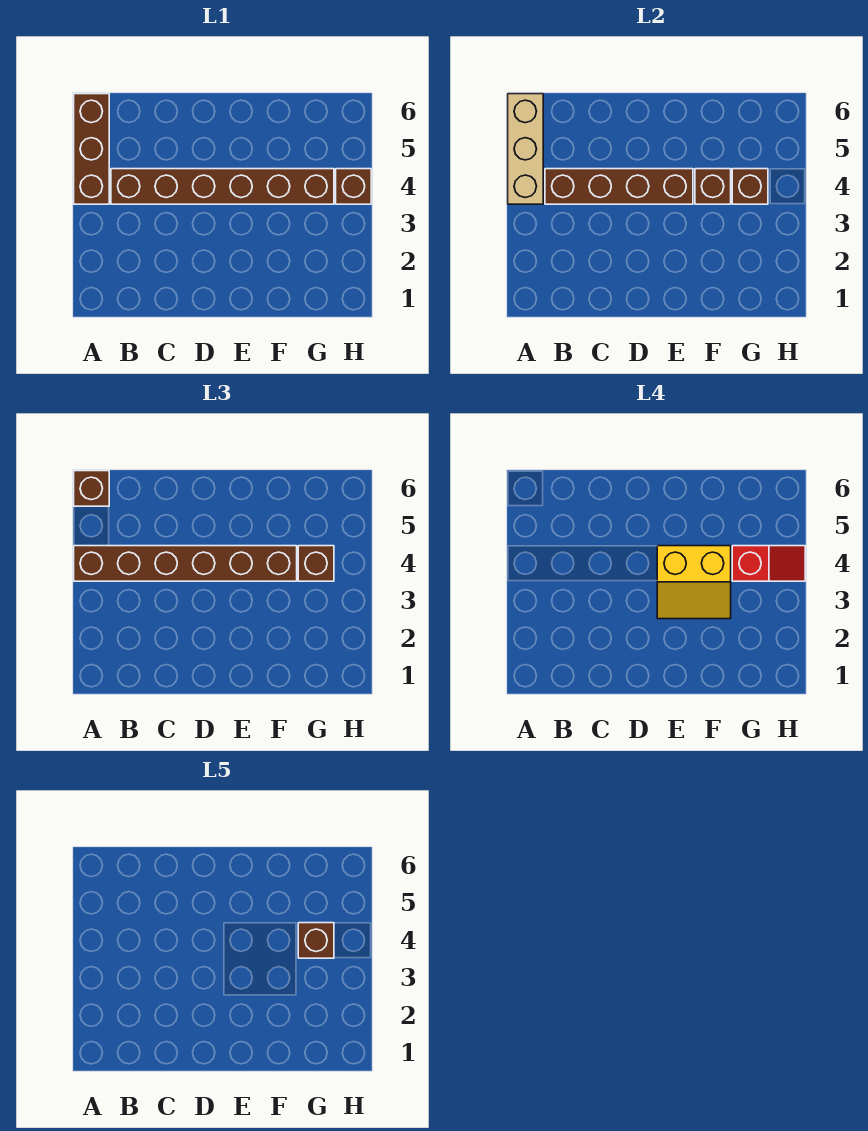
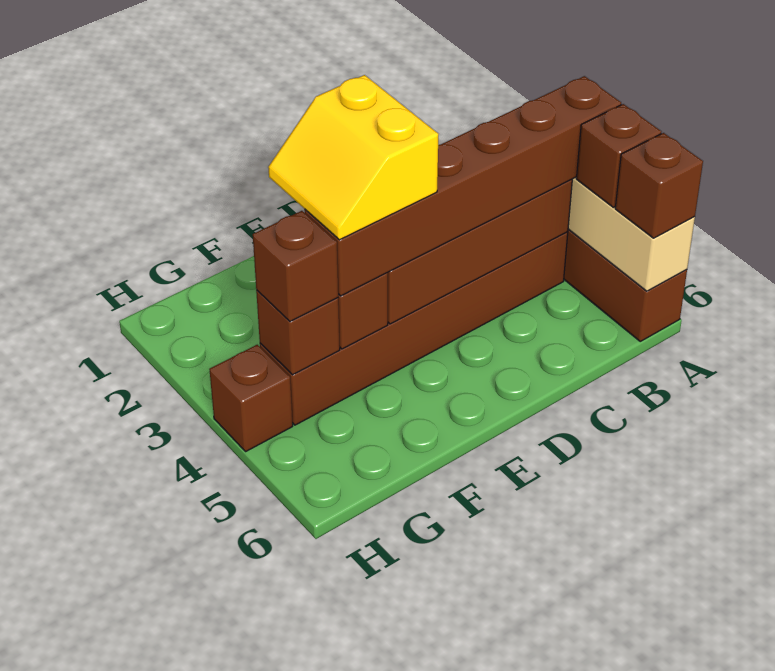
yellow slope E3:F4 level 4 top 4 -> yellow slope E3:F4 level 4 top E
red slope G4:H4 level 4 top G -> none
brown brick G4 level 5 -> brown brick A5 level 3

